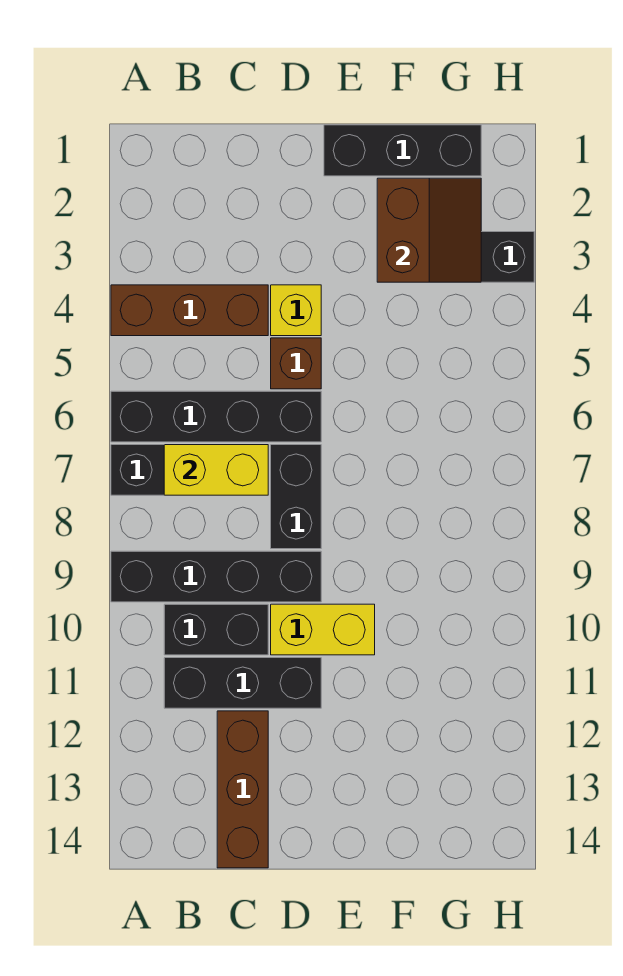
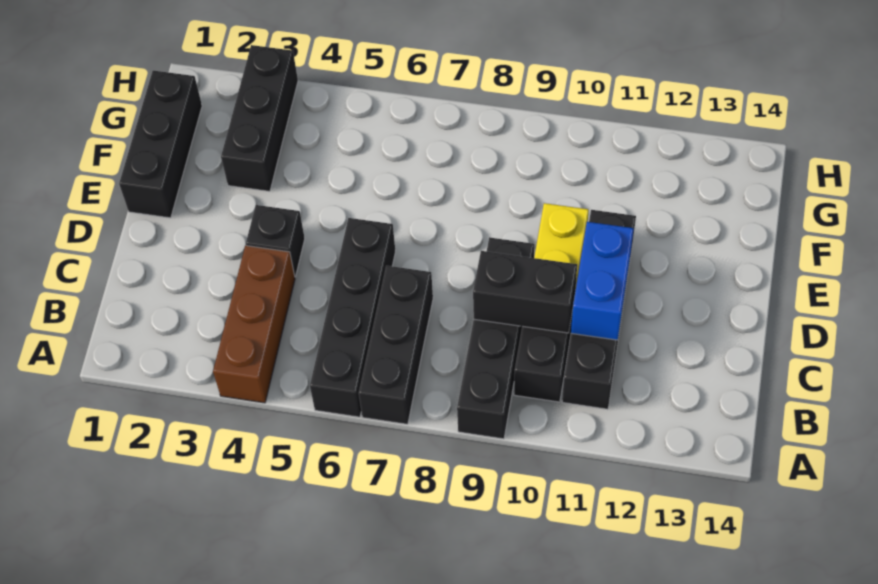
yellow brick B7:C7 level 2 -> none
black brick B11:D11 level 1 -> black brick B11:E11 level 1
none -> blue brick C11:D11 level 2
brown brick C12:C14 level 1 -> none
yellow brick D4 level 1 -> black brick D4 level 1
brown brick D5 level 1 -> none
black brick D7:D8 level 1 -> black brick C9:C10 level 2
brown slope F2:G3 level 2 top F -> none

